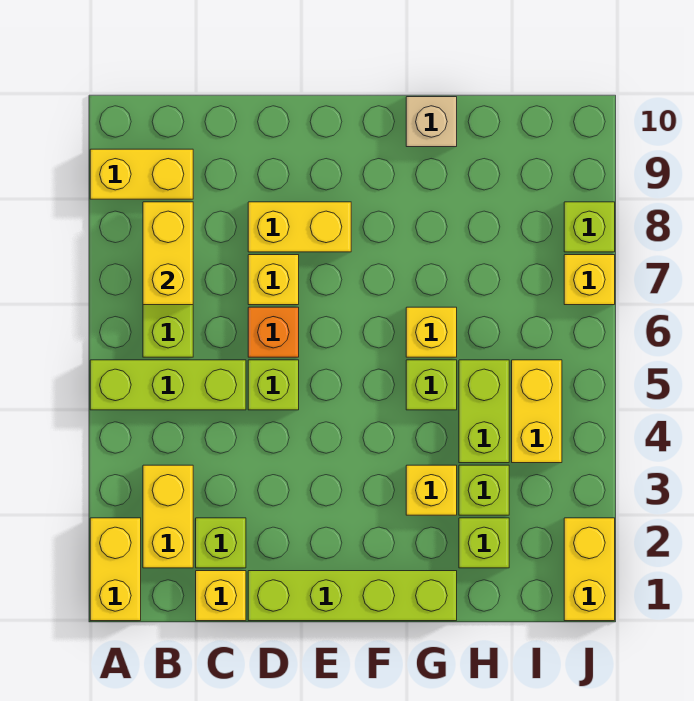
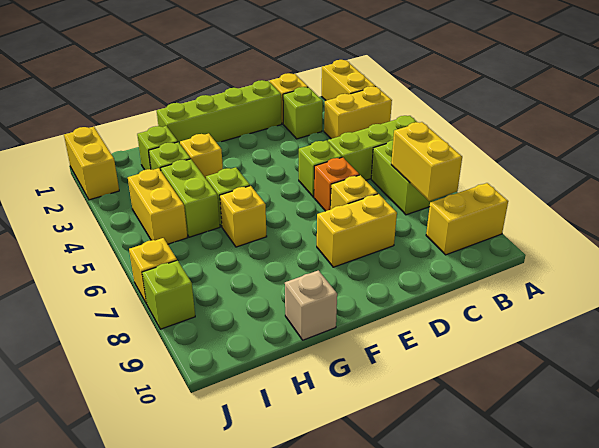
yellow brick B2:B3 level 1 -> yellow brick A3:B3 level 1

